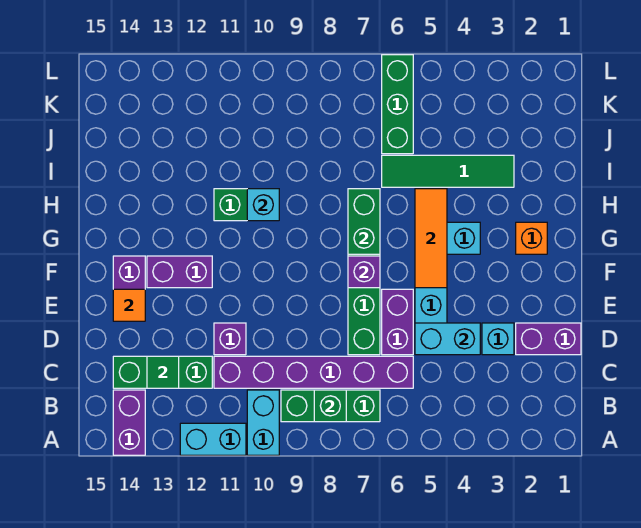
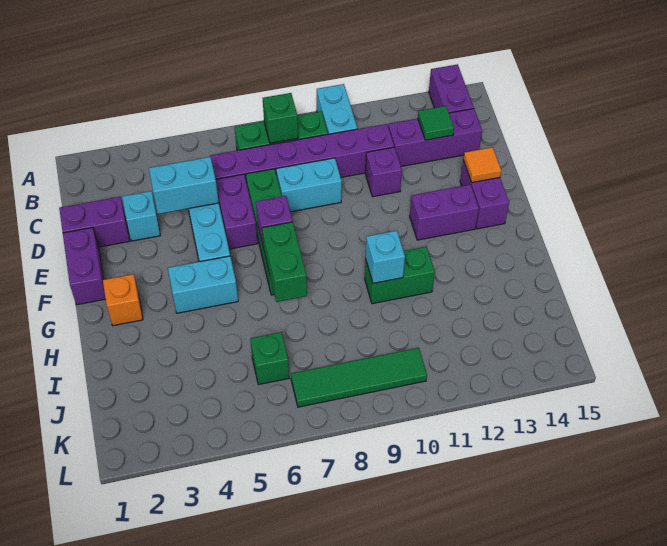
cyan brick A11:A12 level 1 -> cyan brick D8:D9 level 1
green brick C12:C14 level 1 -> purple brick C12:C14 level 1
none -> purple brick E1:F1 level 1
orange tile F5:H5 level 2 -> none
green tile I3:I6 level 1 -> green tile K7:K10 level 1
green brick J6:L6 level 1 -> green brick J6 level 1

